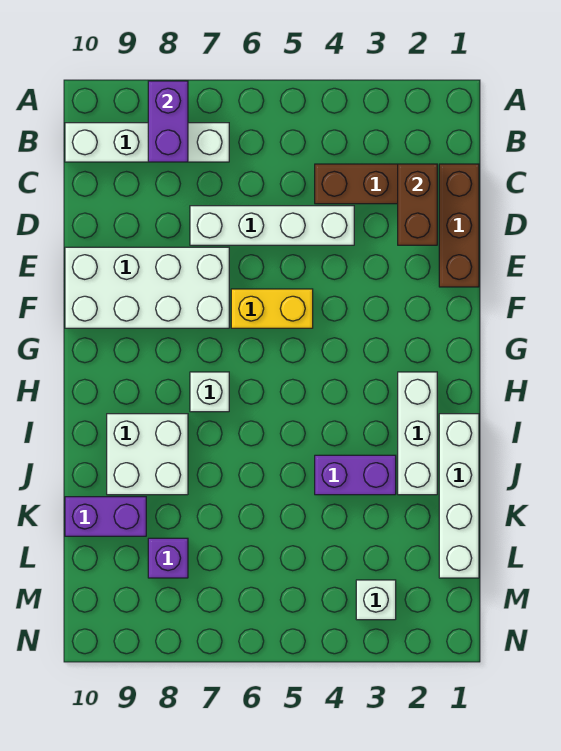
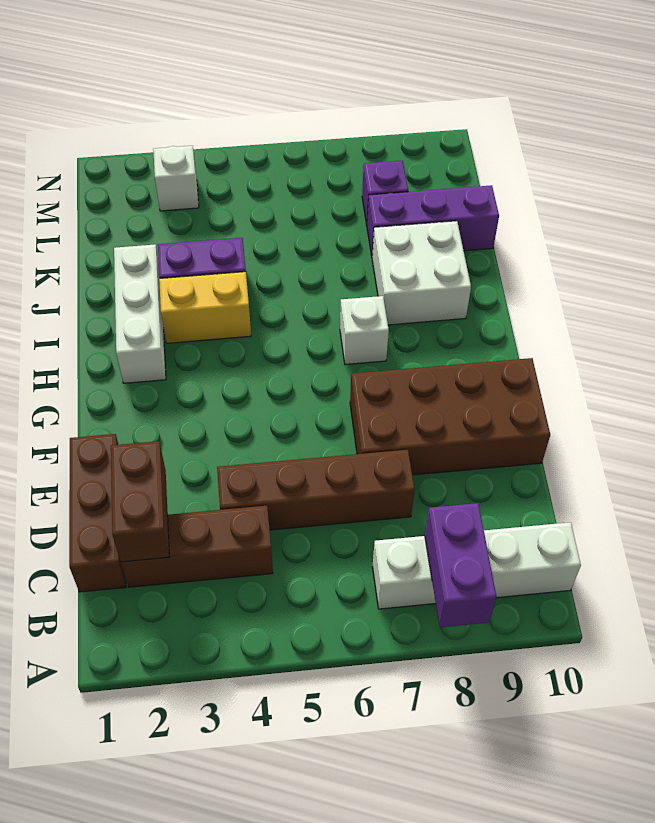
white brick D4:D7 level 1 -> brown brick D4:D7 level 1
white brick E7:F10 level 1 -> brown brick E7:F10 level 1
yellow brick F5:F6 level 1 -> yellow brick I3:I4 level 1
white brick I1:L1 level 1 -> none
purple brick K9:K10 level 1 -> purple brick K8:K10 level 1

